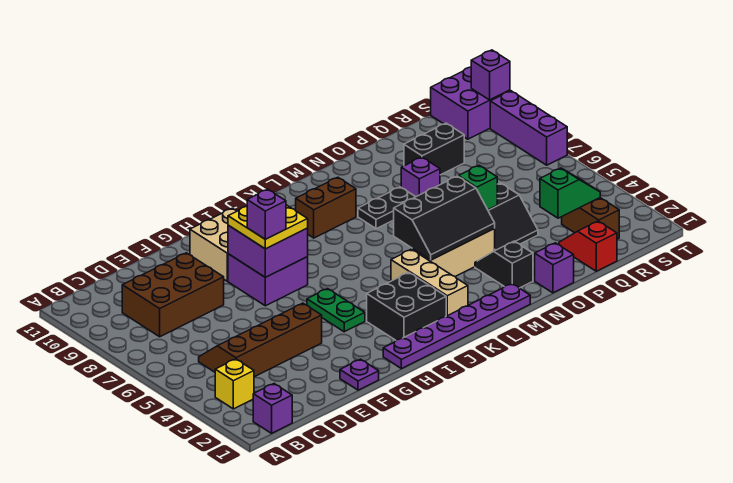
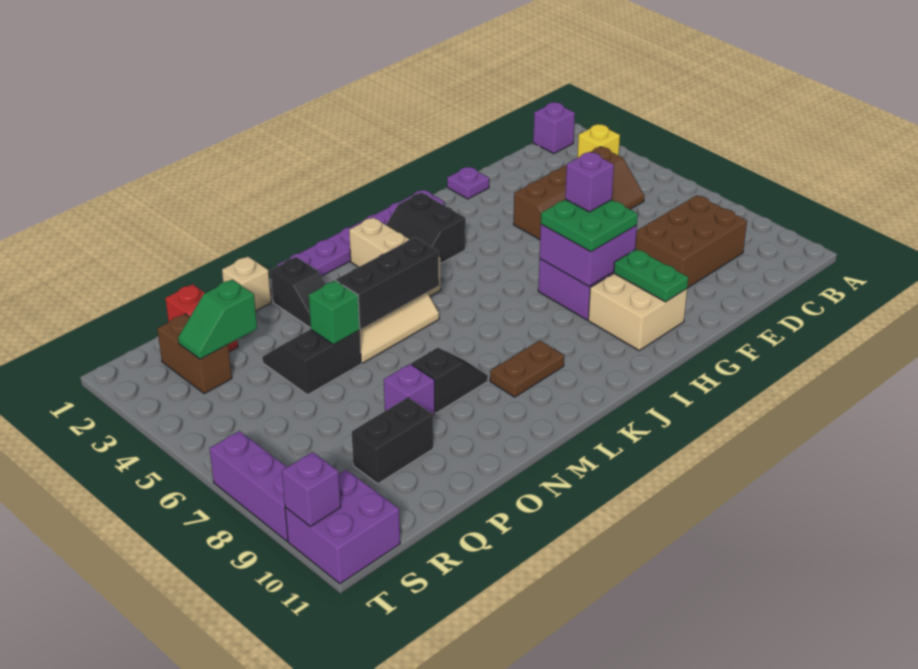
yellow plate G7:H8 level 3 -> green plate G7:H8 level 3
green plate H4:H5 level 1 -> green plate G9:G10 level 2
black brick I2:J3 level 1 -> black slope I2:J3 level 1 top I
brown brick K9:L9 level 1 -> brown plate K9:L9 level 1
black plate M8:N8 level 1 -> black slope M8:N8 level 1 top N
purple brick O1 level 1 -> tan brick O1 level 1

